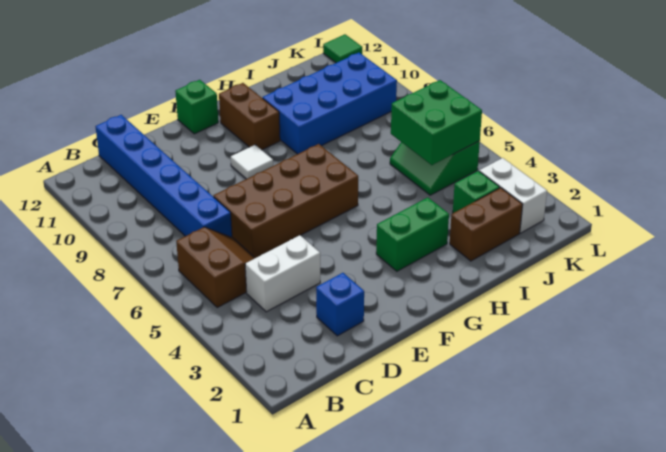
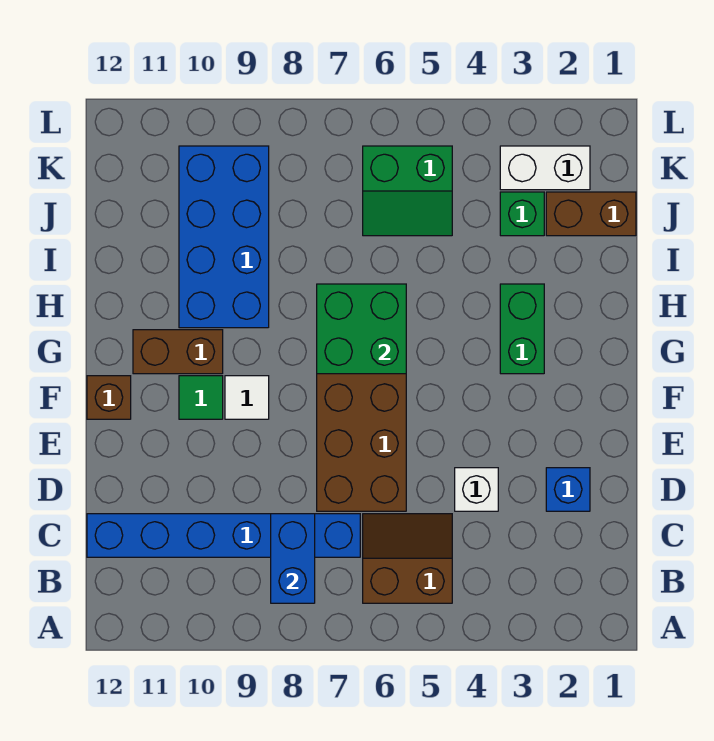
none -> blue brick B8:C8 level 2
white brick C4:D4 level 1 -> white brick D4 level 1
green brick F12 level 1 -> brown brick F12 level 1
brown brick I2:J2 level 1 -> brown brick J1:J2 level 1
green brick J5:K6 level 2 -> green brick G6:H7 level 2
green tile L12 level 1 -> green tile F10 level 1

